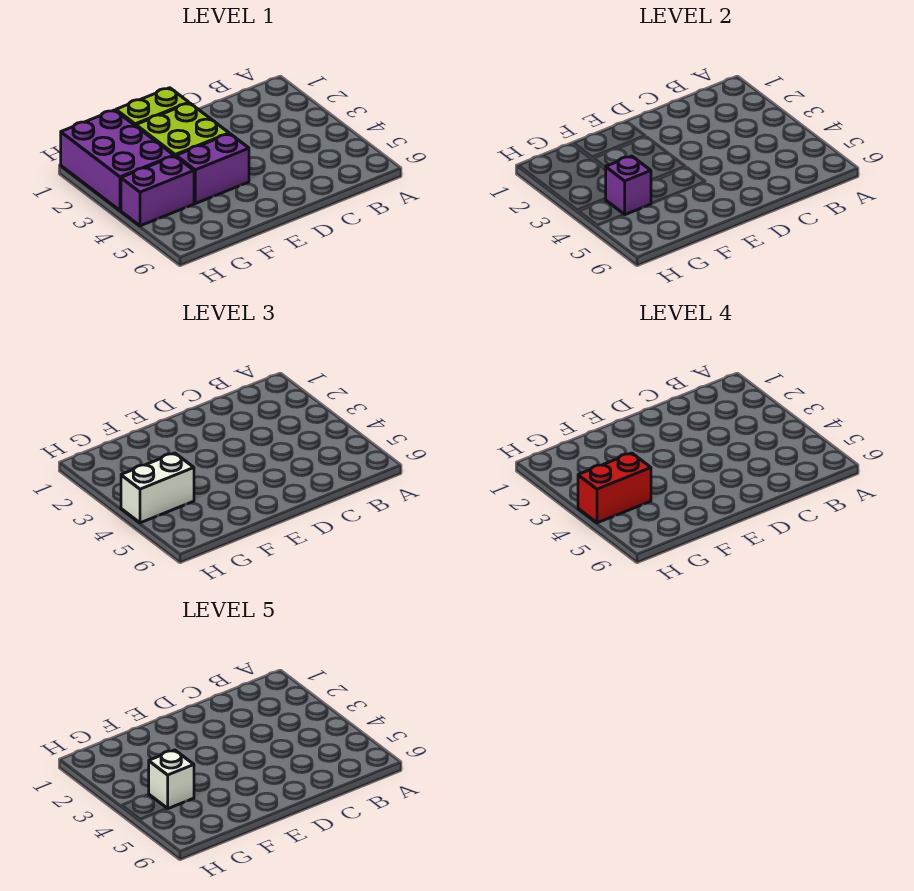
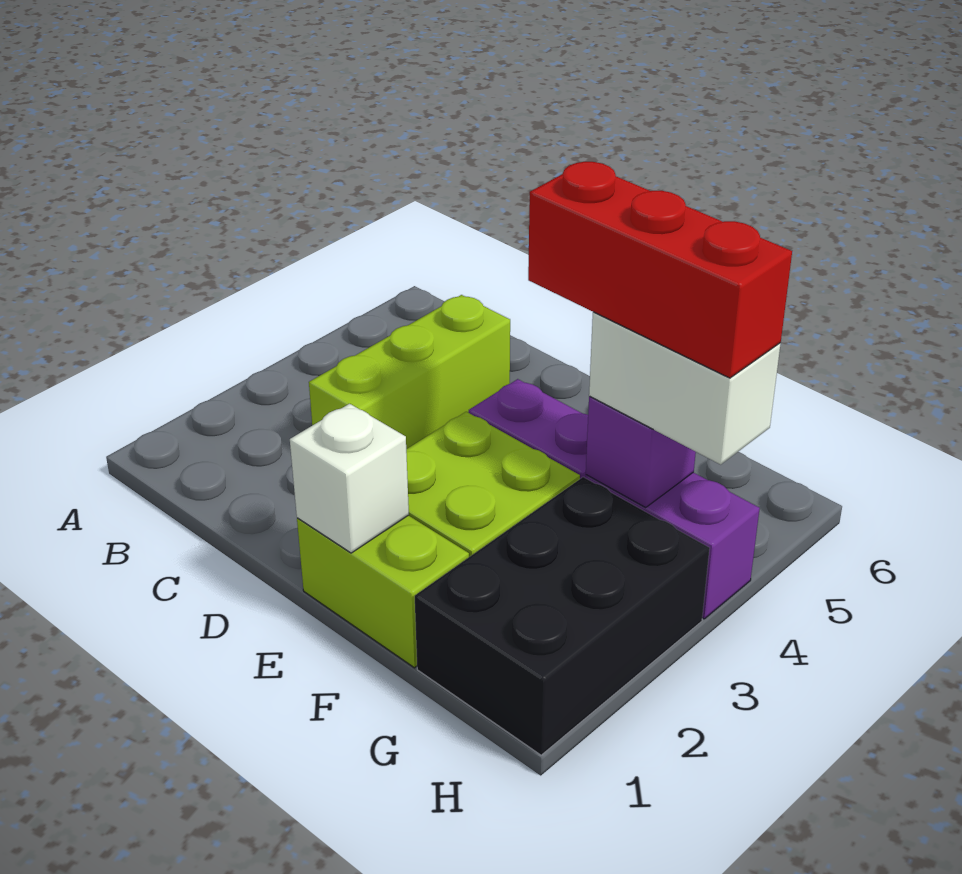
none -> lime brick C3:C5 level 1
purple brick G1:H3 level 1 -> black brick G1:H3 level 1
red brick G4:H4 level 4 -> red brick F4:H4 level 4
white brick G4 level 5 -> white brick E1 level 2

